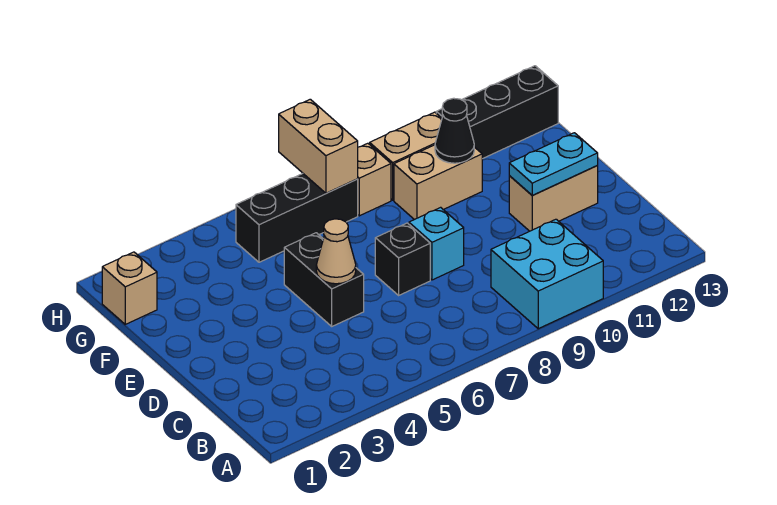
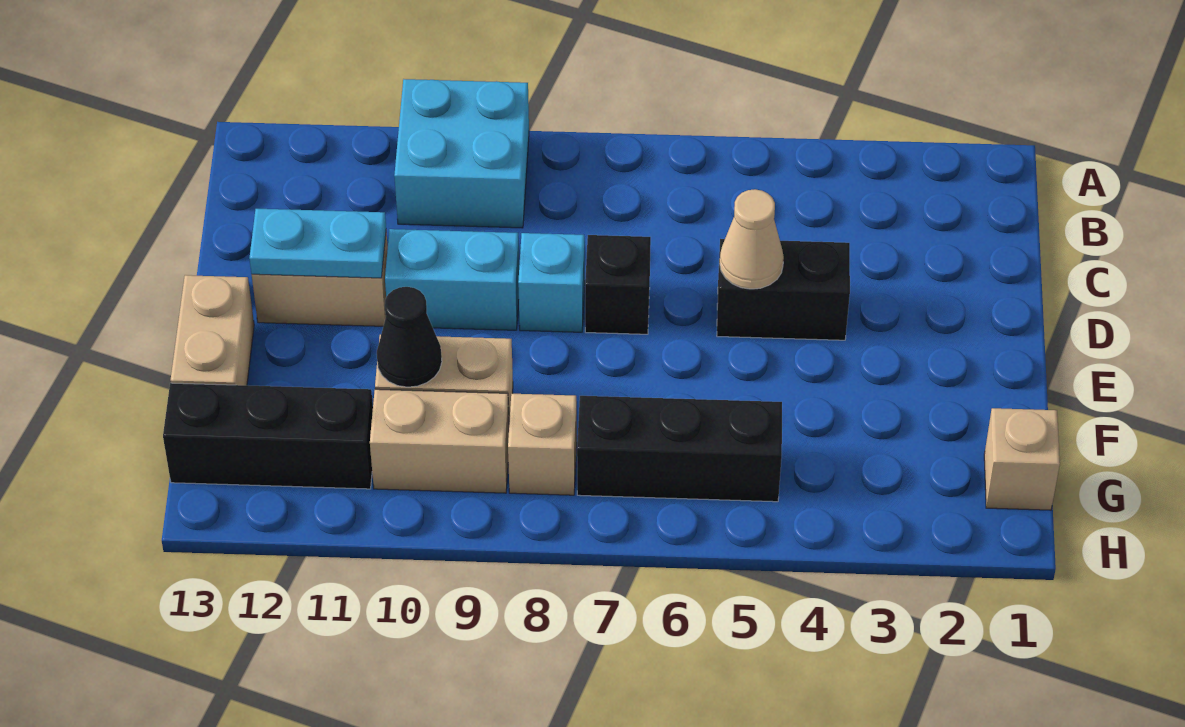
black brick D5:E5 level 1 -> black brick D4:D5 level 1
none -> cyan brick D9:D10 level 1
tan brick G7:H7 level 2 -> tan brick E13:F13 level 1

